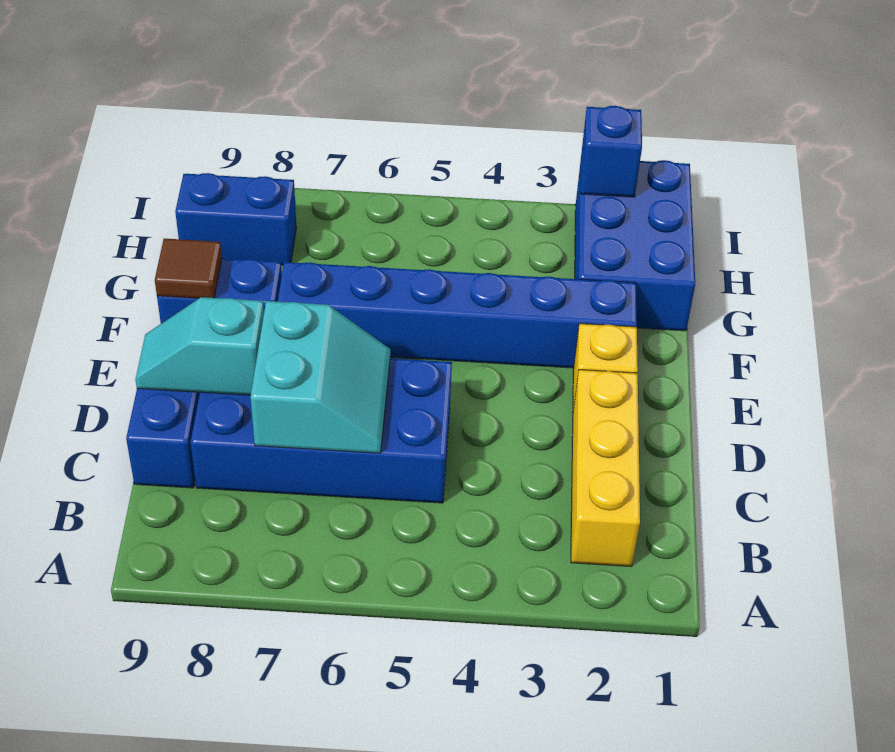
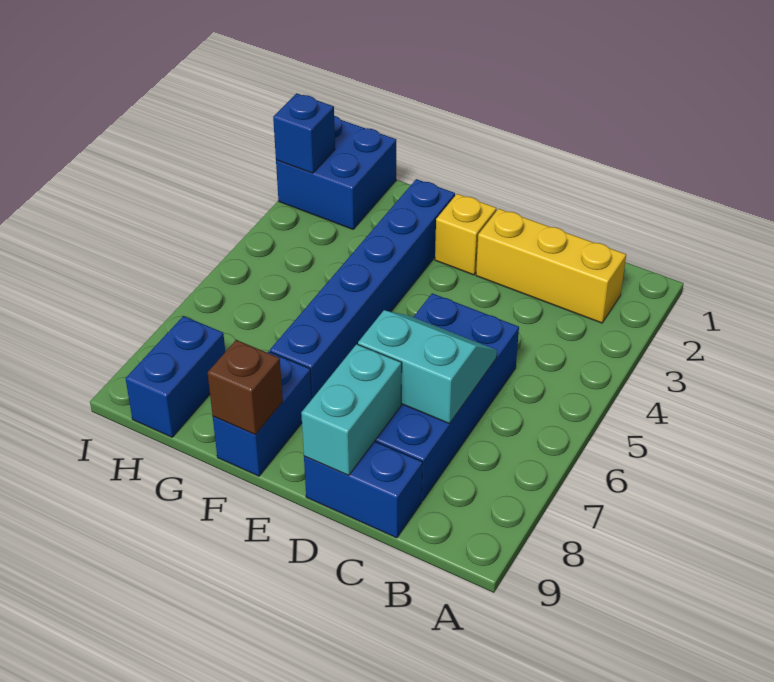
cyan slope D8:D9 level 2 top 8 -> cyan brick D8:D9 level 2
brown tile F9 level 2 -> brown brick F9 level 2
blue brick G1:I2 level 1 -> blue brick H1:I2 level 1

